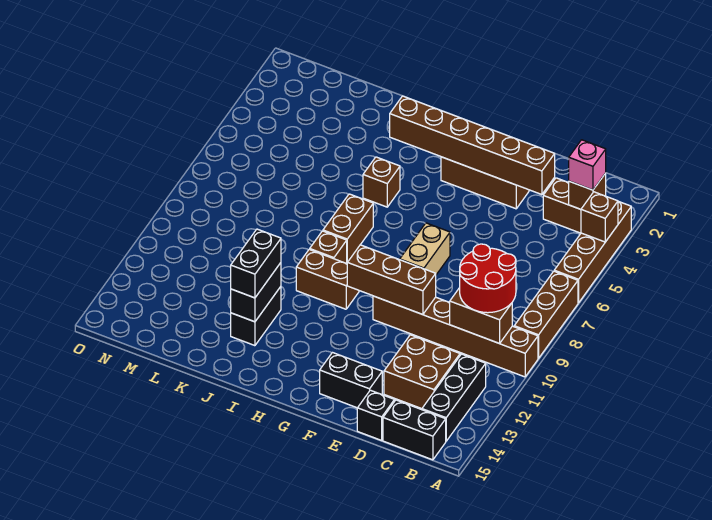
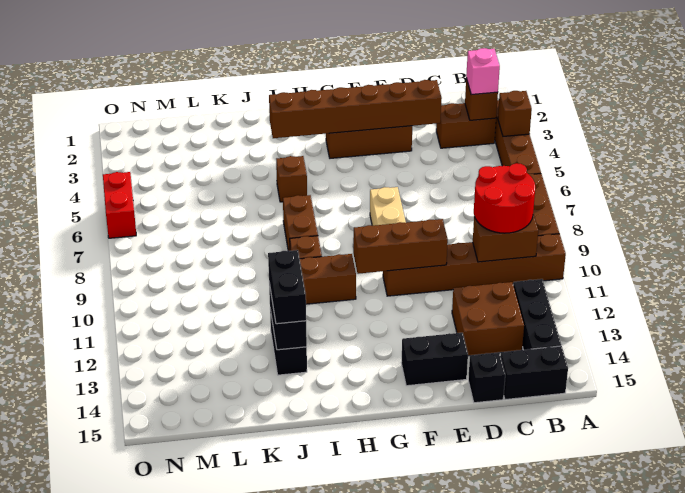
none -> red brick O5:O6 level 1

